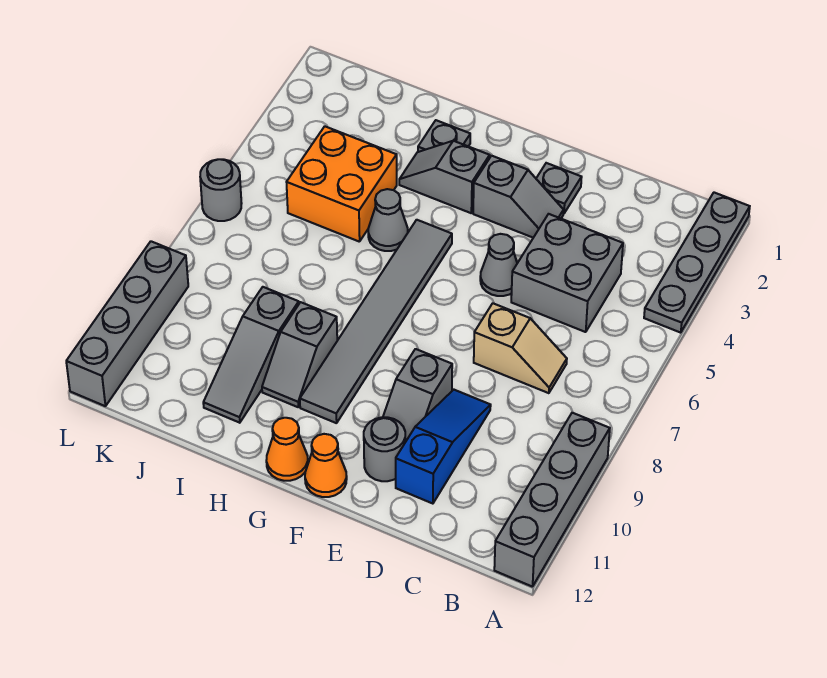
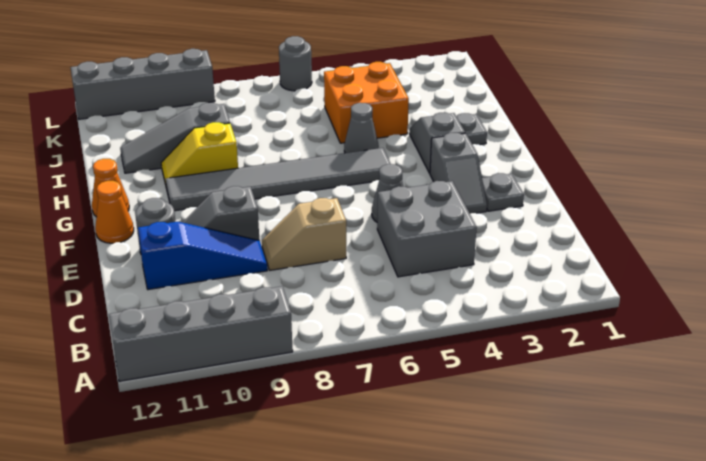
grey plate A1:A4 level 1 -> none
tan slope C7:D7 level 1 top D -> tan slope D7:D8 level 1 top 7
grey slope H9:H10 level 1 top 9 -> yellow slope H9:H10 level 1 top 9

